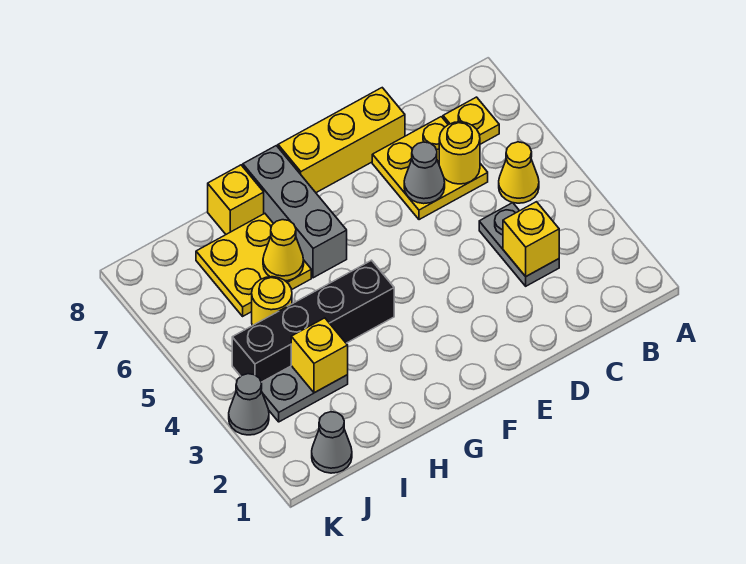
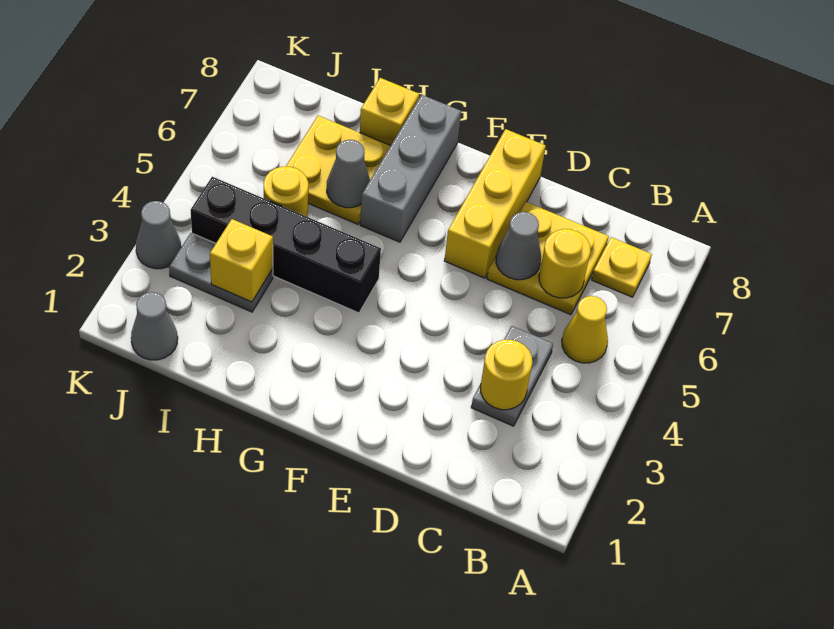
yellow brick C3 level 2 -> yellow round brick C3 level 2
yellow brick D8:F8 level 1 -> yellow brick E6:E8 level 1
yellow cone H6 level 2 -> grey cone H6 level 2

